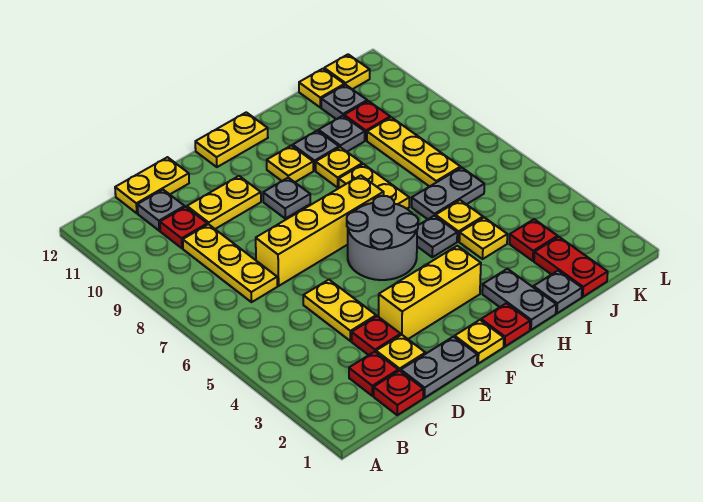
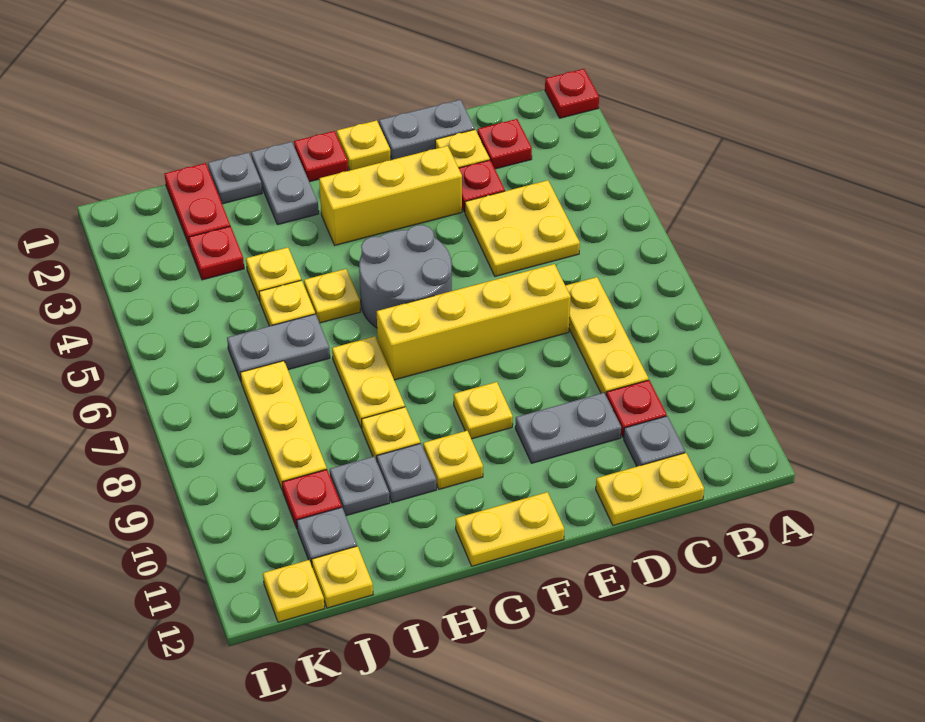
red plate C1 level 1 -> red plate A1 level 1
yellow plate D4:D5 level 1 -> yellow plate C4:D5 level 1
yellow plate D10:E10 level 1 -> grey plate D10:E10 level 1
grey plate F9 level 1 -> yellow plate F9 level 1
grey plate H5 level 1 -> yellow plate H5 level 1

